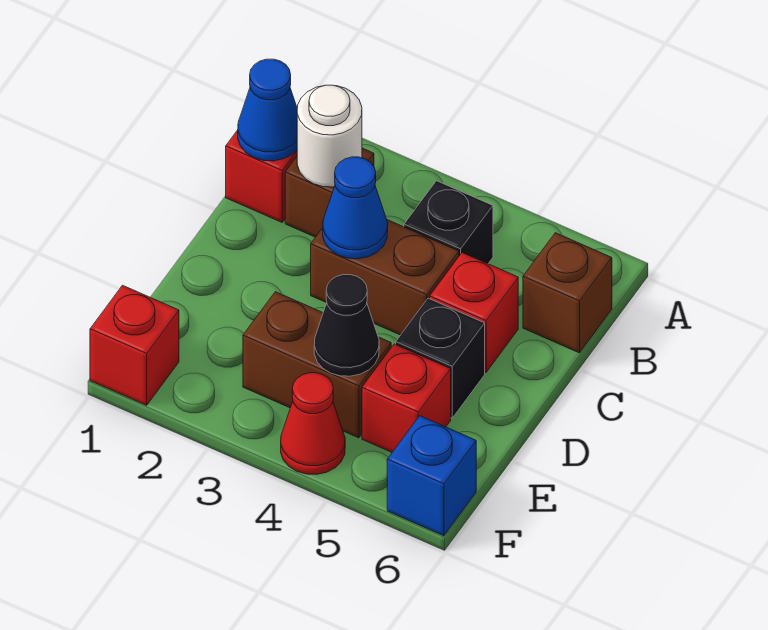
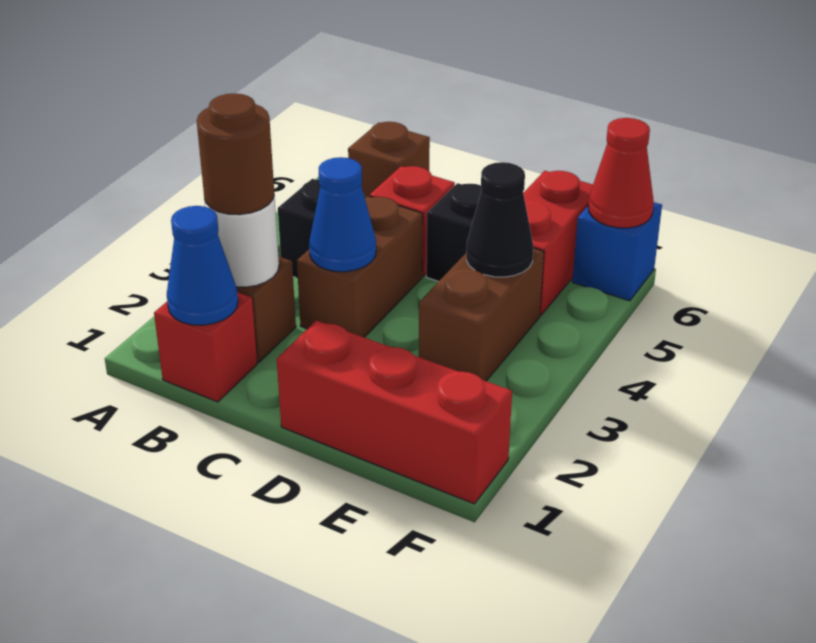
none -> brown round brick B2 level 3
red brick E5 level 1 -> red brick E5:E6 level 1
red brick F1 level 1 -> red brick D1:F1 level 1
red cone F4 level 1 -> red cone F6 level 2

